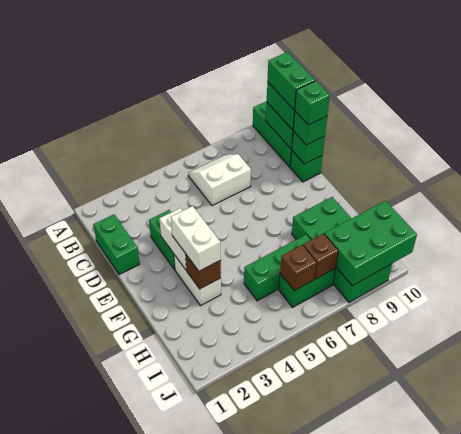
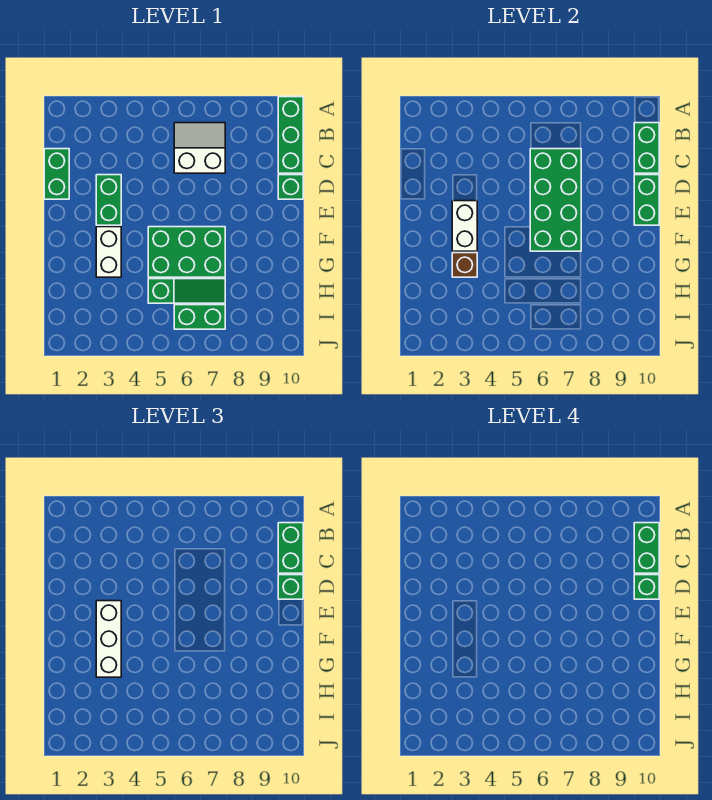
green brick D10 level 2 -> green brick D10:E10 level 2
white brick F3:G3 level 3 -> white brick E3:G3 level 3
green brick G8:J9 level 1 -> green brick C6:F7 level 2
green brick H5:H7 level 1 -> green slope H5:H7 level 1 top 5
brown brick I6 level 2 -> none
brown brick I7 level 2 -> none
green brick I8:J10 level 2 -> green brick F5:G7 level 1

